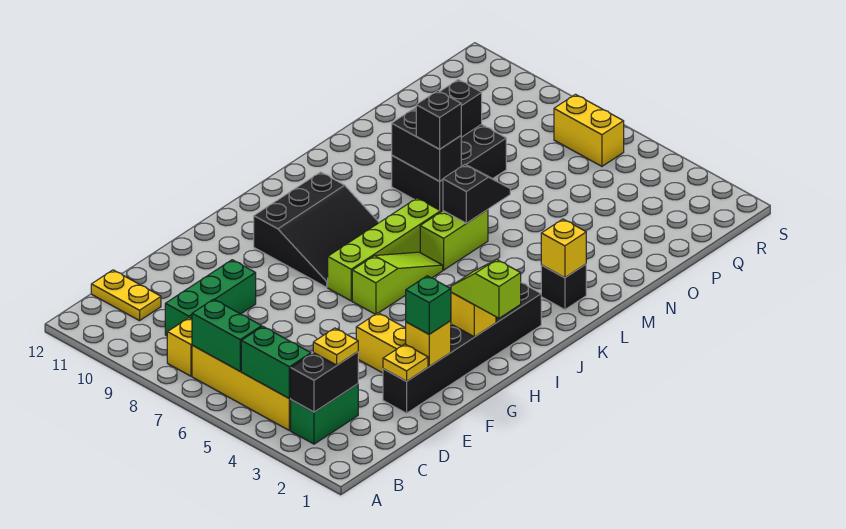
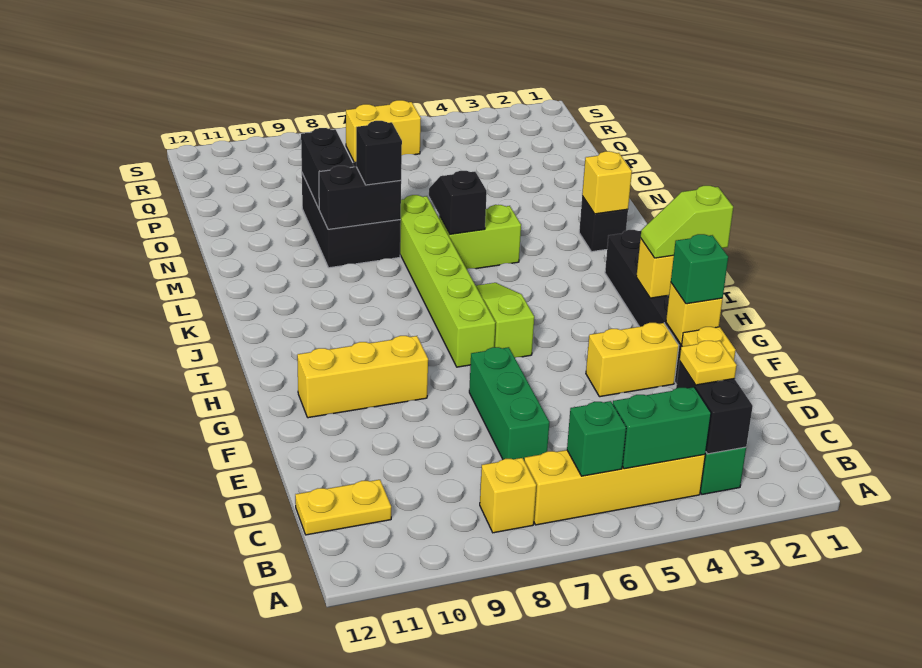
green brick B6:B7 level 2 -> green brick B6 level 2
green brick C9:E9 level 1 -> green brick D7:F7 level 1
none -> yellow brick G9:G11 level 1
lime brick H7:K7 level 1 -> lime brick H7:M7 level 1
black slope H8:J10 level 1 top 10 -> none
lime brick K6:L6 level 1 -> lime brick L5:L6 level 1

